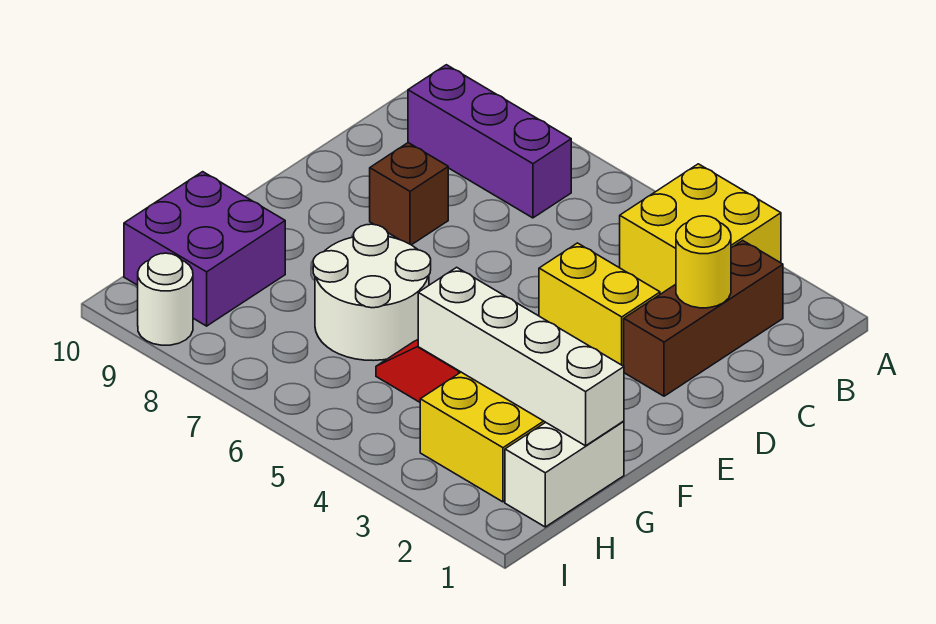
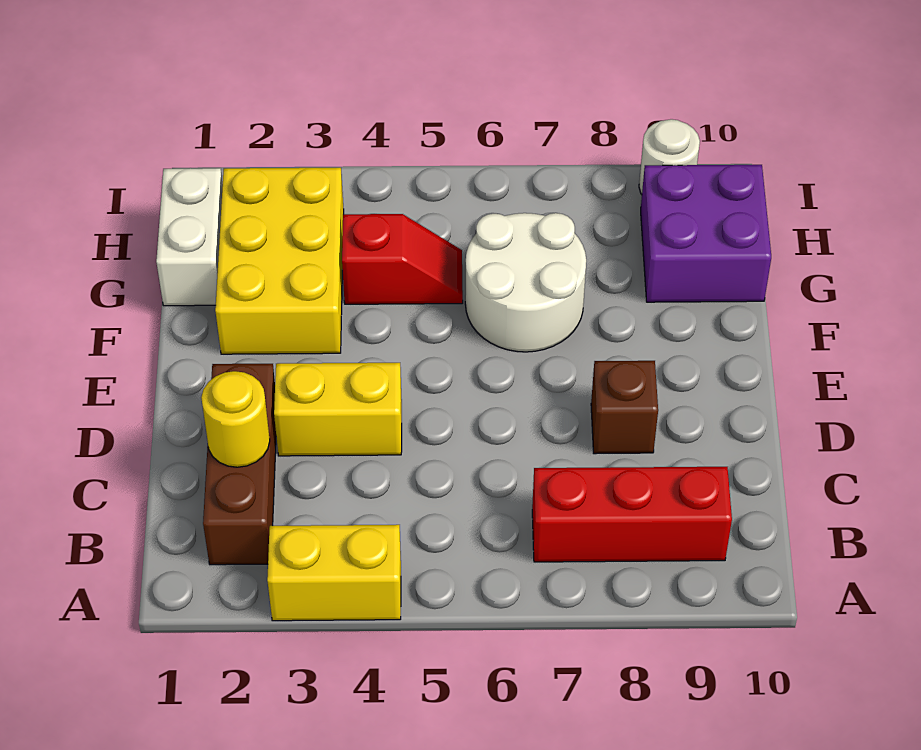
yellow brick A3:B4 level 1 -> yellow brick A3:A4 level 1
purple brick B7:B9 level 1 -> red brick B7:B9 level 1
white brick G1:G4 level 2 -> none

